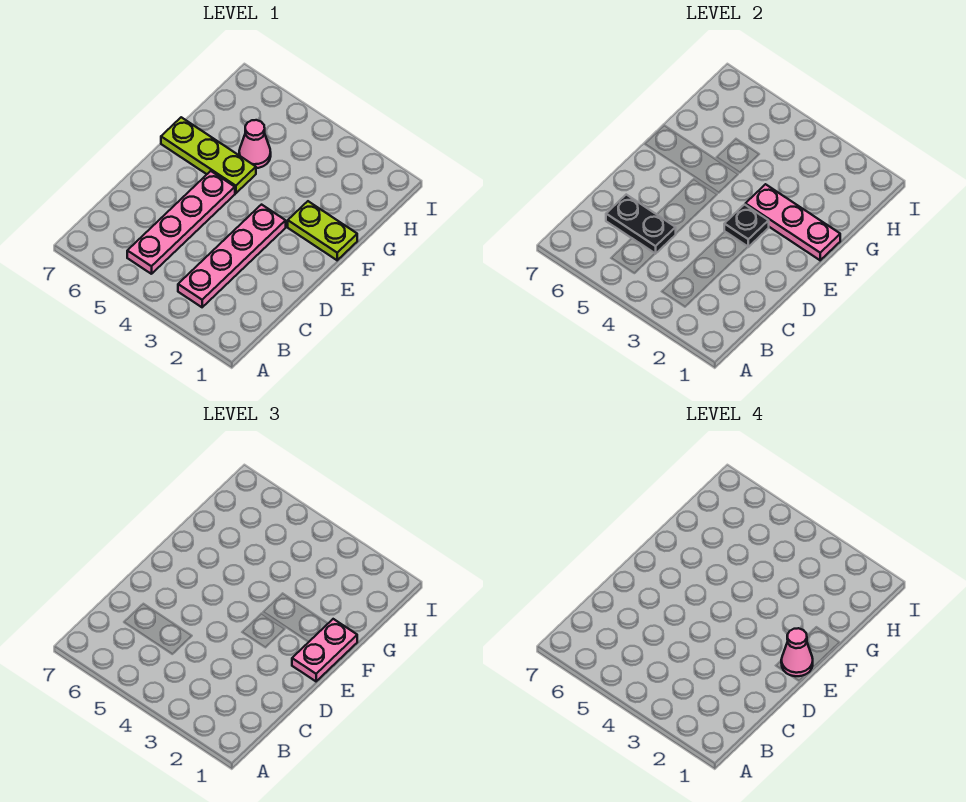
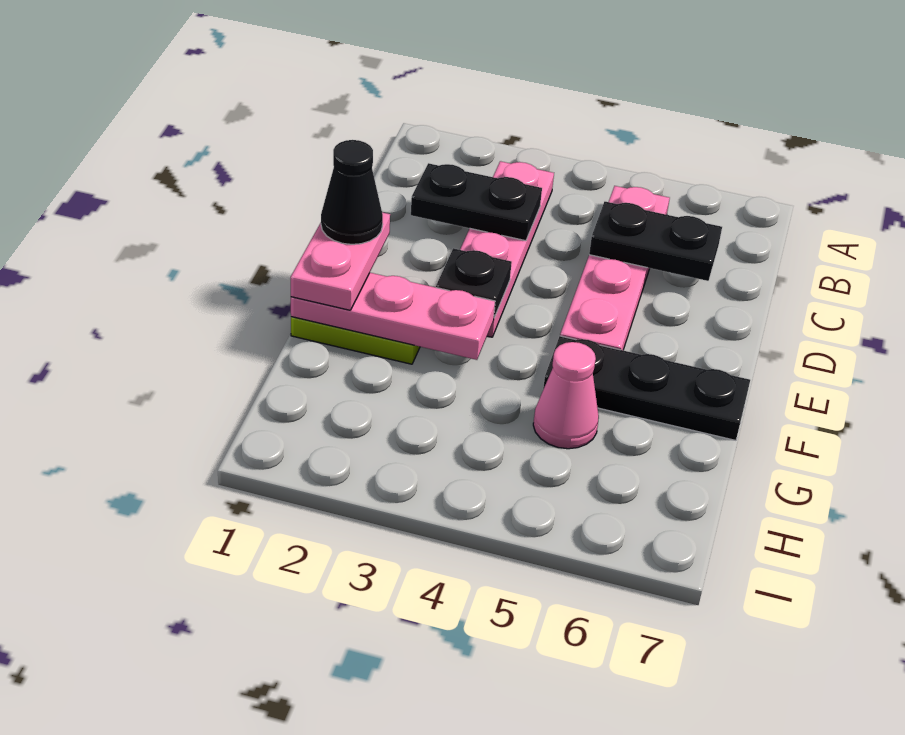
none -> black plate C2:C3 level 2
pink cone E1 level 4 -> black cone E1 level 4
lime plate F5:F7 level 1 -> black plate F5:F7 level 1

